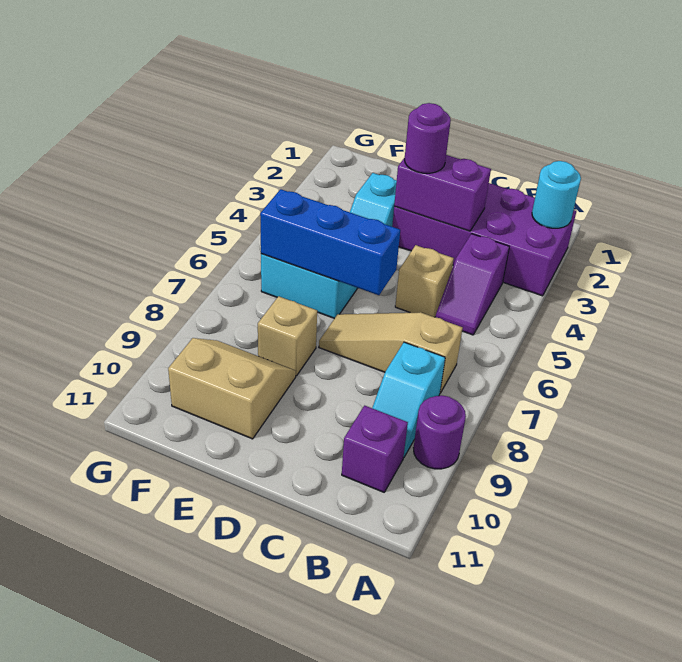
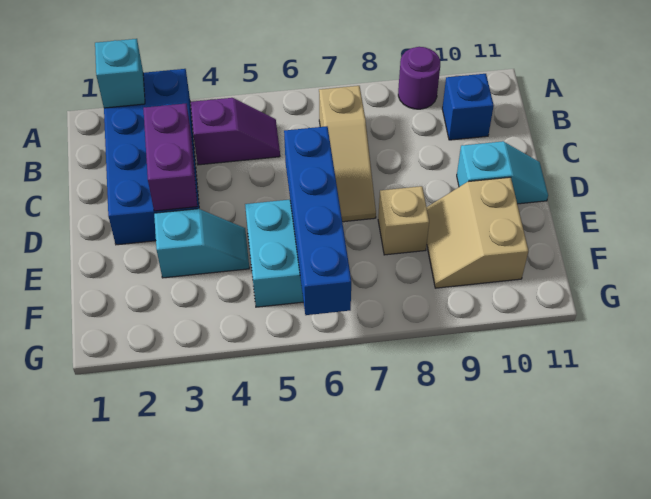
purple brick A2:D3 level 1 -> blue brick A2:D3 level 1
cyan round brick A2 level 2 -> cyan brick A2 level 2
cyan slope B8:B9 level 1 top 8 -> cyan slope D10:D11 level 1 top 10
purple brick B10 level 1 -> blue brick B10 level 1
tan brick C5 level 1 -> none
purple round brick D3 level 3 -> none
blue brick D6:F6 level 2 -> blue brick D6:G6 level 2

